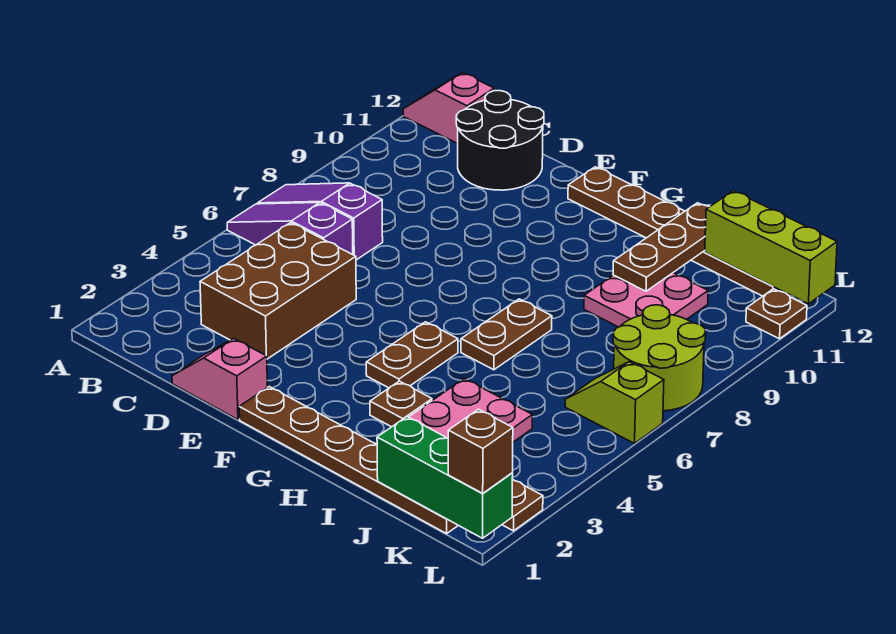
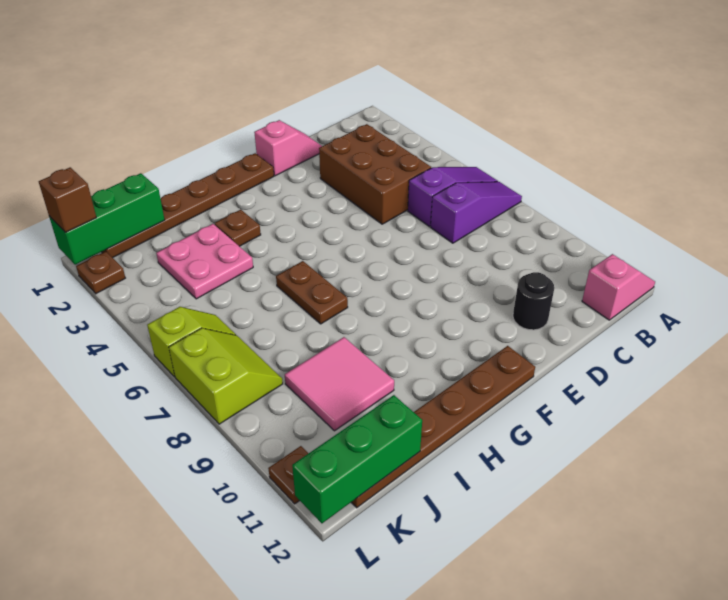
black round brick C11:D12 level 1 -> black round brick D11 level 1
brown plate G4:G5 level 1 -> none
pink plate I9:J10 level 1 -> pink tile I9:J10 level 1
brown plate I10:I12 level 2 -> none
lime brick J12:L12 level 2 -> green brick J12:L12 level 2
lime round brick K7:L8 level 1 -> lime slope K7:L8 level 1 top L

